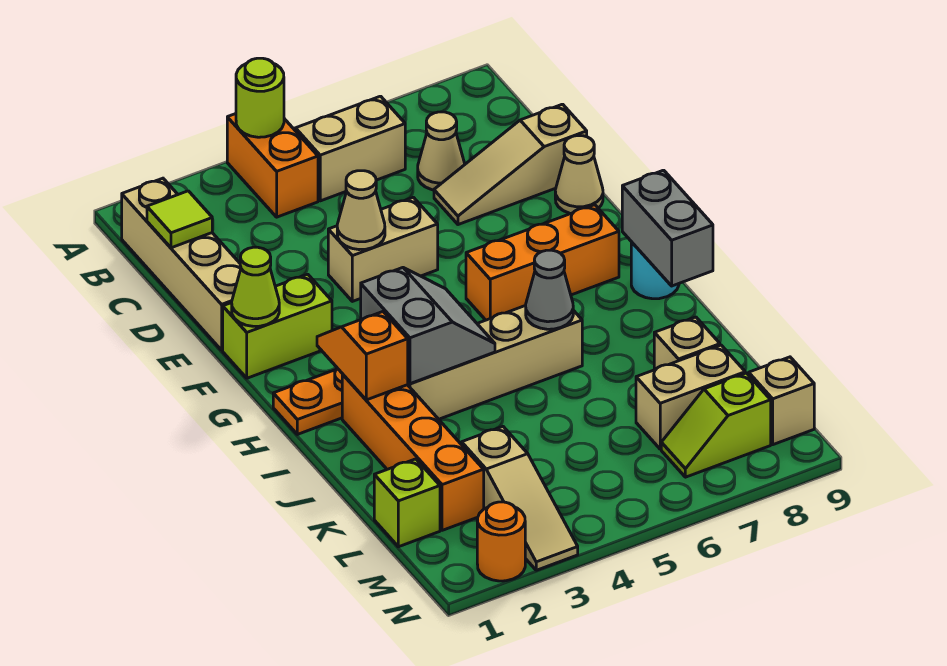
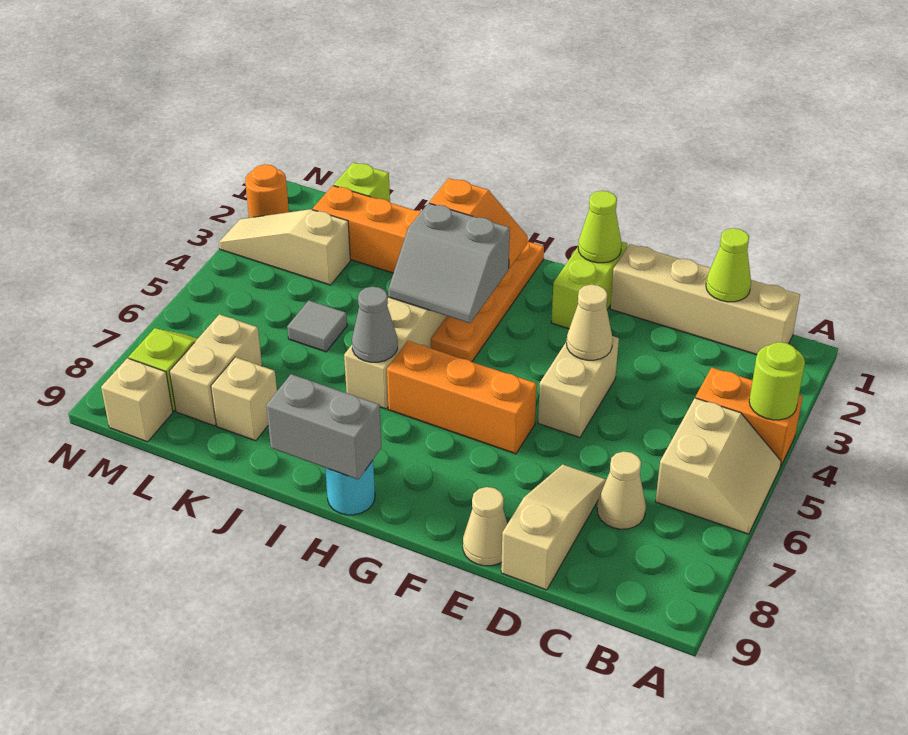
lime tile C1 level 2 -> lime cone C1 level 2
orange brick G6:G8 level 1 -> orange brick F6:H6 level 1
none -> grey tile K5 level 1

